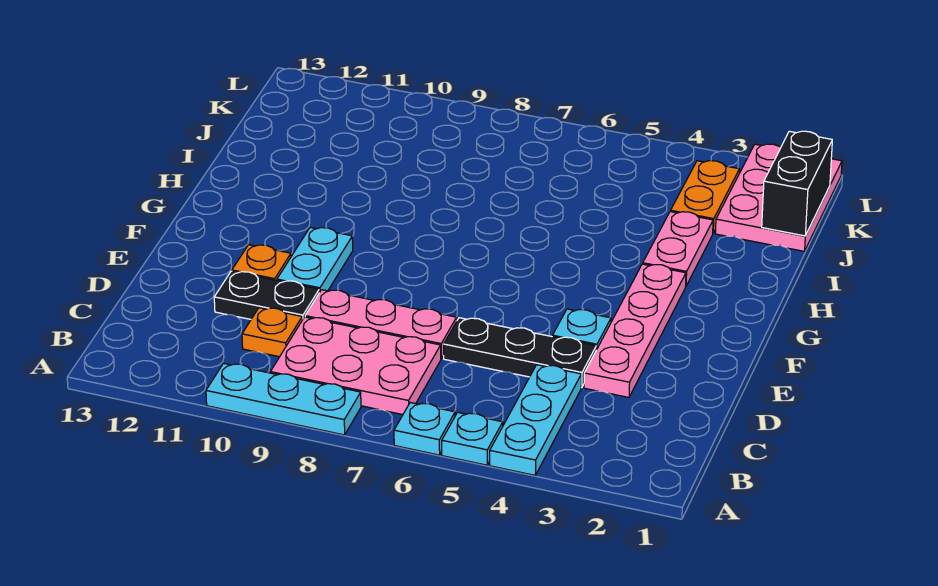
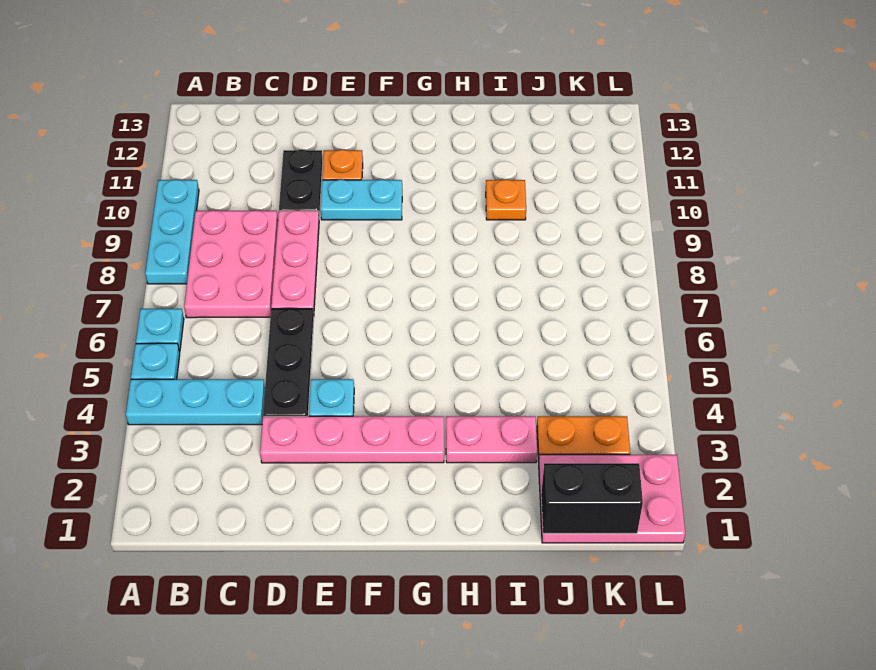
orange plate C10 level 1 -> orange plate I10 level 1

